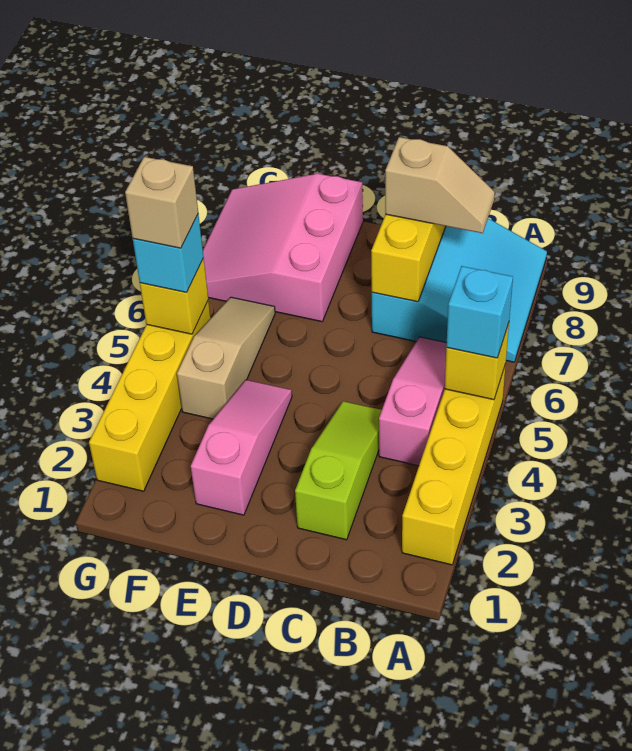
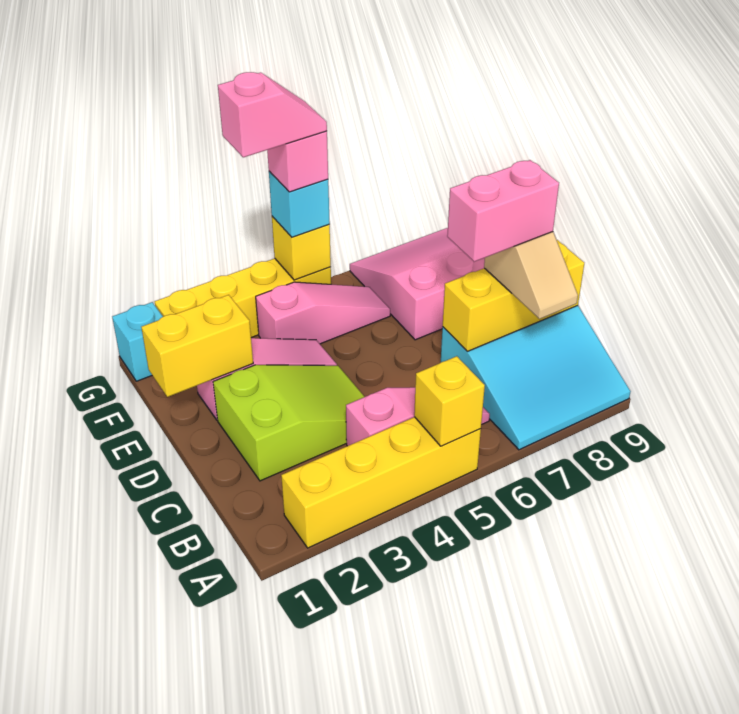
cyan brick A5 level 3 -> cyan brick G1 level 1
lime slope C2:C4 level 1 top 2 -> lime slope C2:D4 level 1 top 2
none -> pink brick C7:C8 level 4
none -> yellow brick E1:E2 level 2
tan slope F4:F6 level 1 top 4 -> pink slope F4:F6 level 1 top 4
none -> pink slope G4:G5 level 5 top 4
tan brick G5 level 4 -> pink brick G5 level 4

